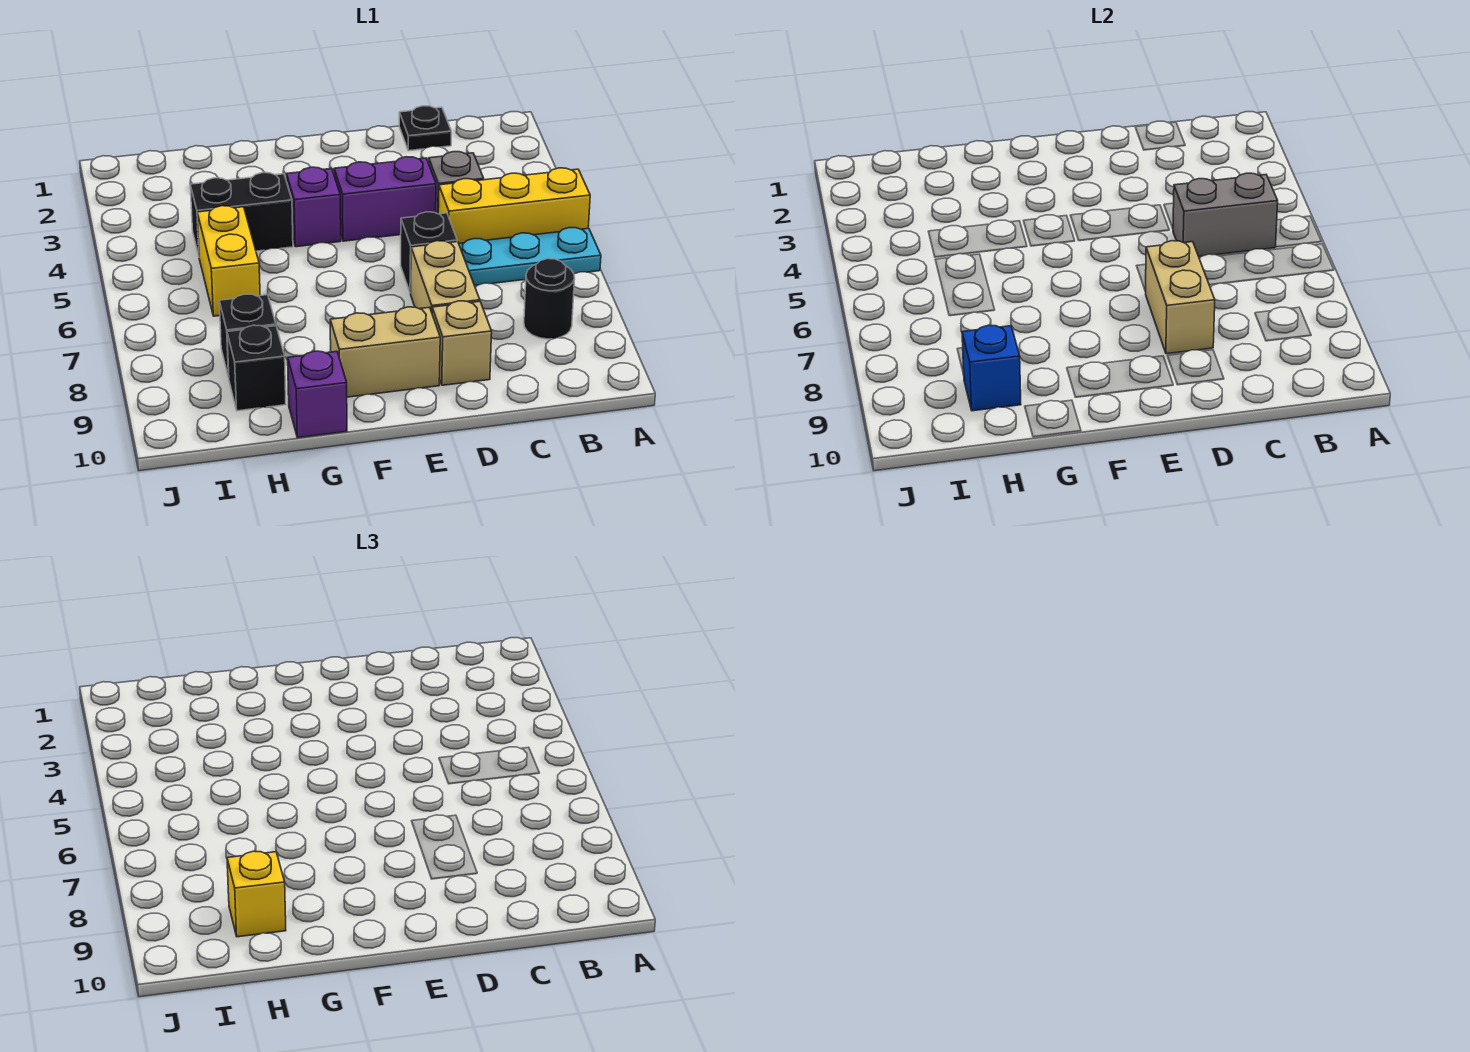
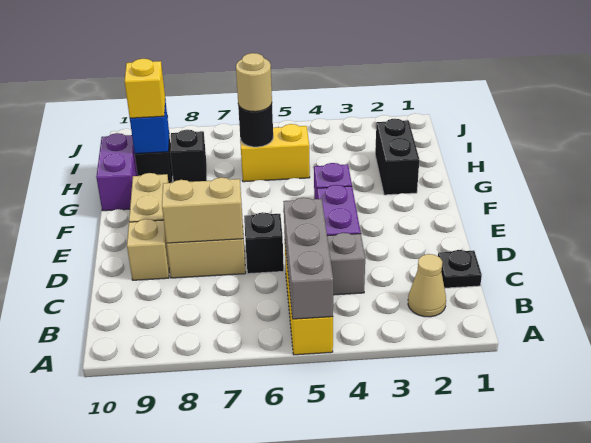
cyan plate A6:C6 level 1 -> none
none -> tan cone B2 level 1
grey brick B5:C5 level 2 -> grey brick A5:C5 level 2
black round brick B8 level 1 -> black round brick H6 level 2
black brick G4:H4 level 1 -> black brick G2:H2 level 1
purple brick G10 level 1 -> purple brick G10:H10 level 1
none -> tan round brick H6 level 3

